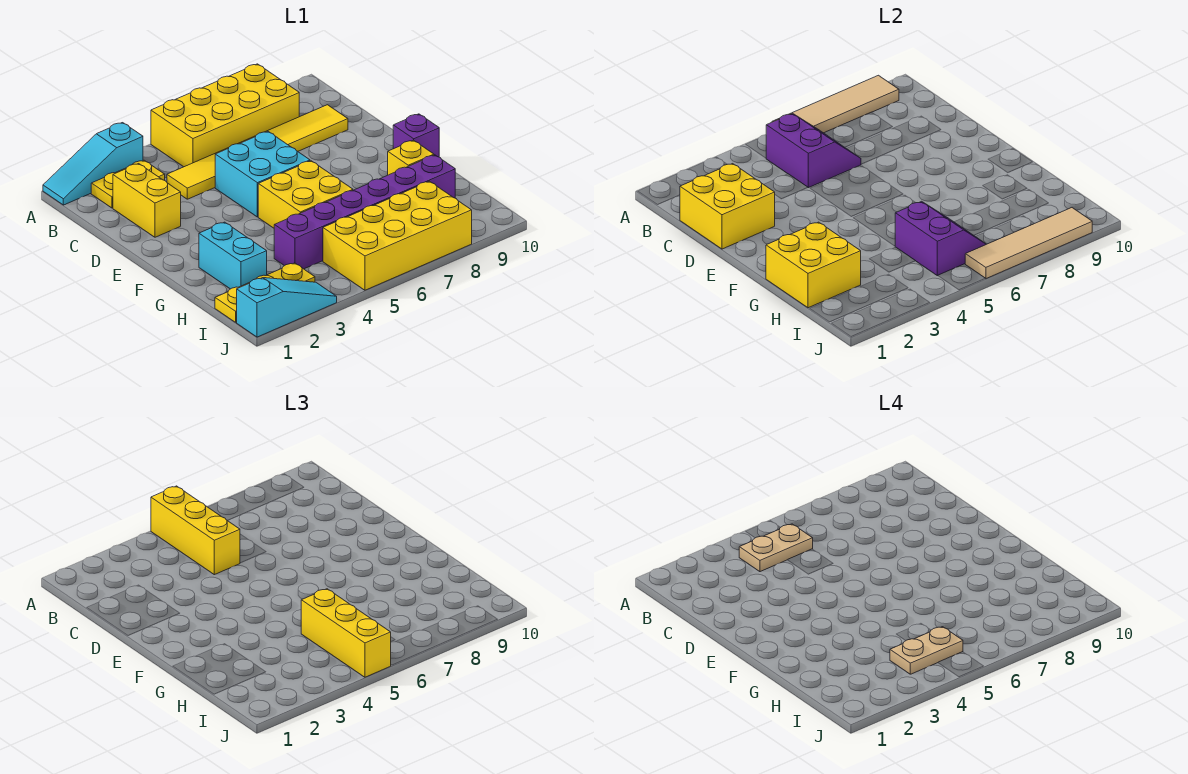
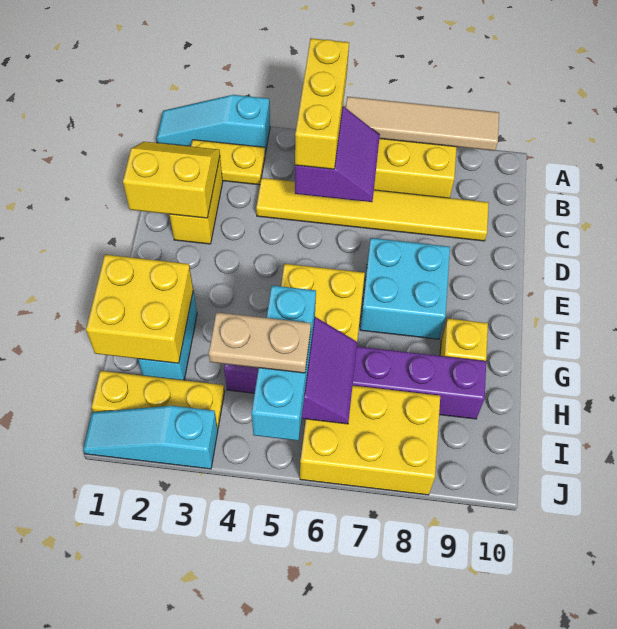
tan plate B4:B5 level 4 -> none
yellow brick C1:D2 level 2 -> yellow slope C1:D2 level 2 top D
cyan brick D5:E6 level 1 -> cyan brick E7:F8 level 1
purple brick F10 level 1 -> none
yellow brick H5:J5 level 3 -> cyan brick H5:J5 level 3
yellow brick I5:J8 level 1 -> yellow brick I6:J8 level 1
cyan slope J1:J3 level 1 top 1 -> cyan slope J1:J3 level 1 top 3
tan tile J6:J9 level 2 -> none

